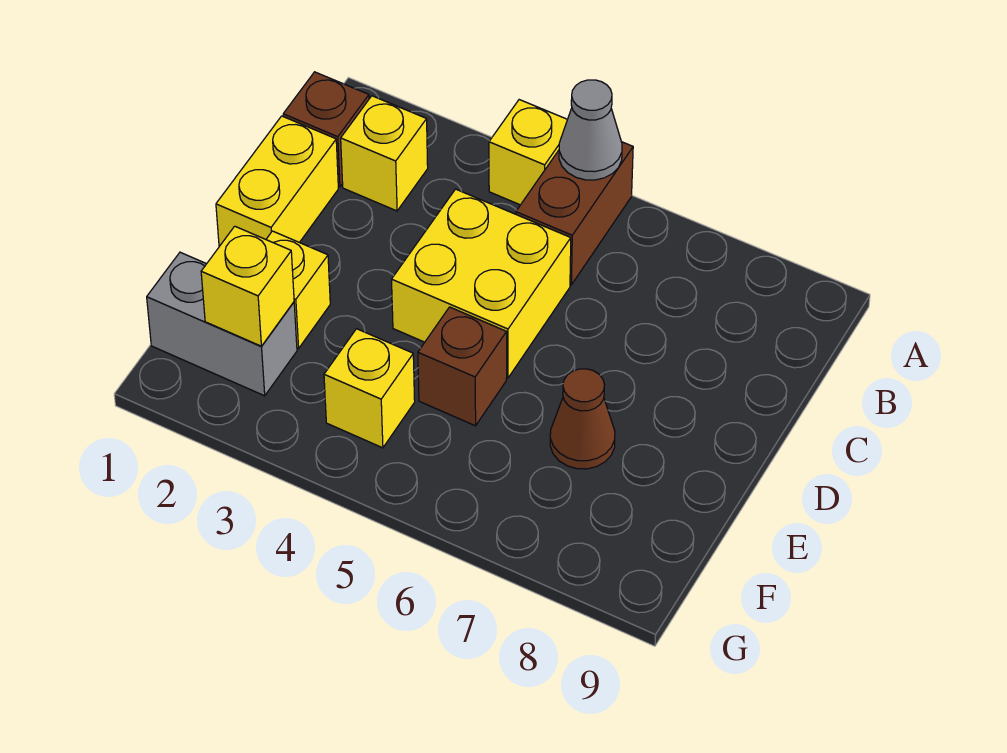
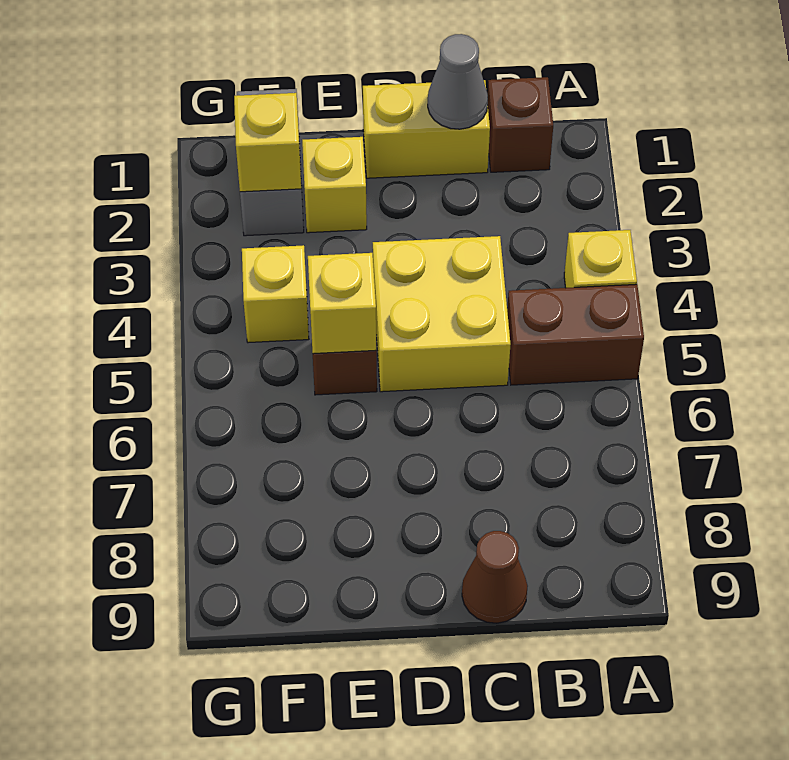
grey cone A5 level 2 -> grey cone C1 level 2
yellow brick B2 level 1 -> yellow brick E5 level 2
brown cone E7 level 1 -> brown cone C9 level 1

